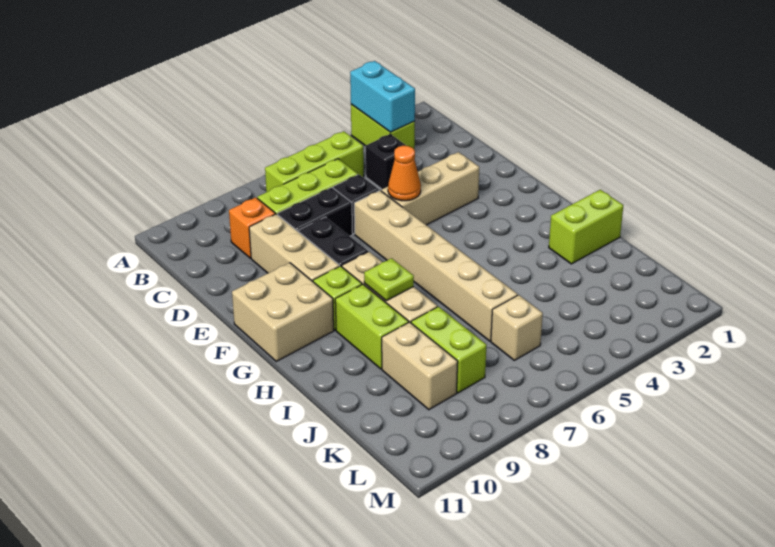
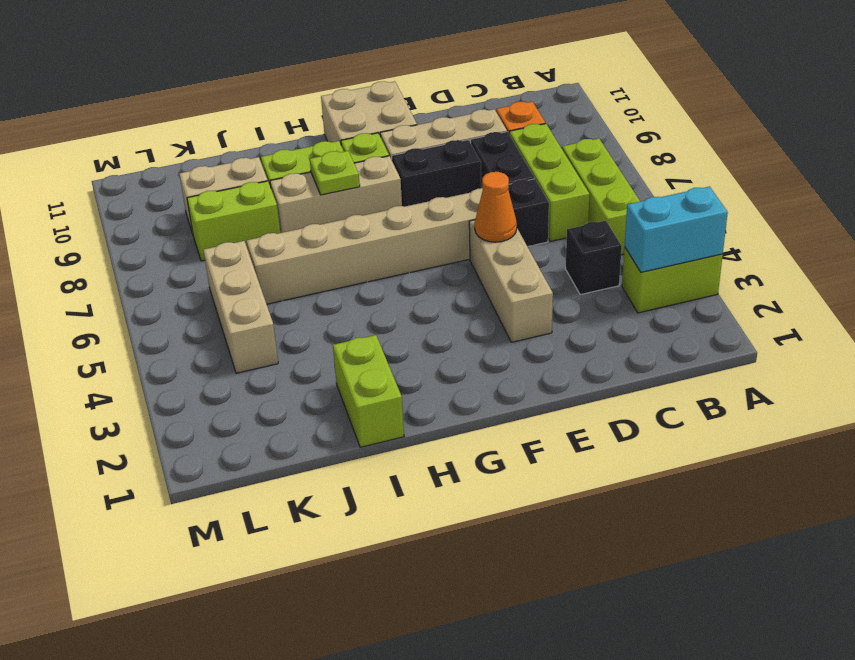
tan brick K6 level 1 -> tan brick K4:K6 level 1

